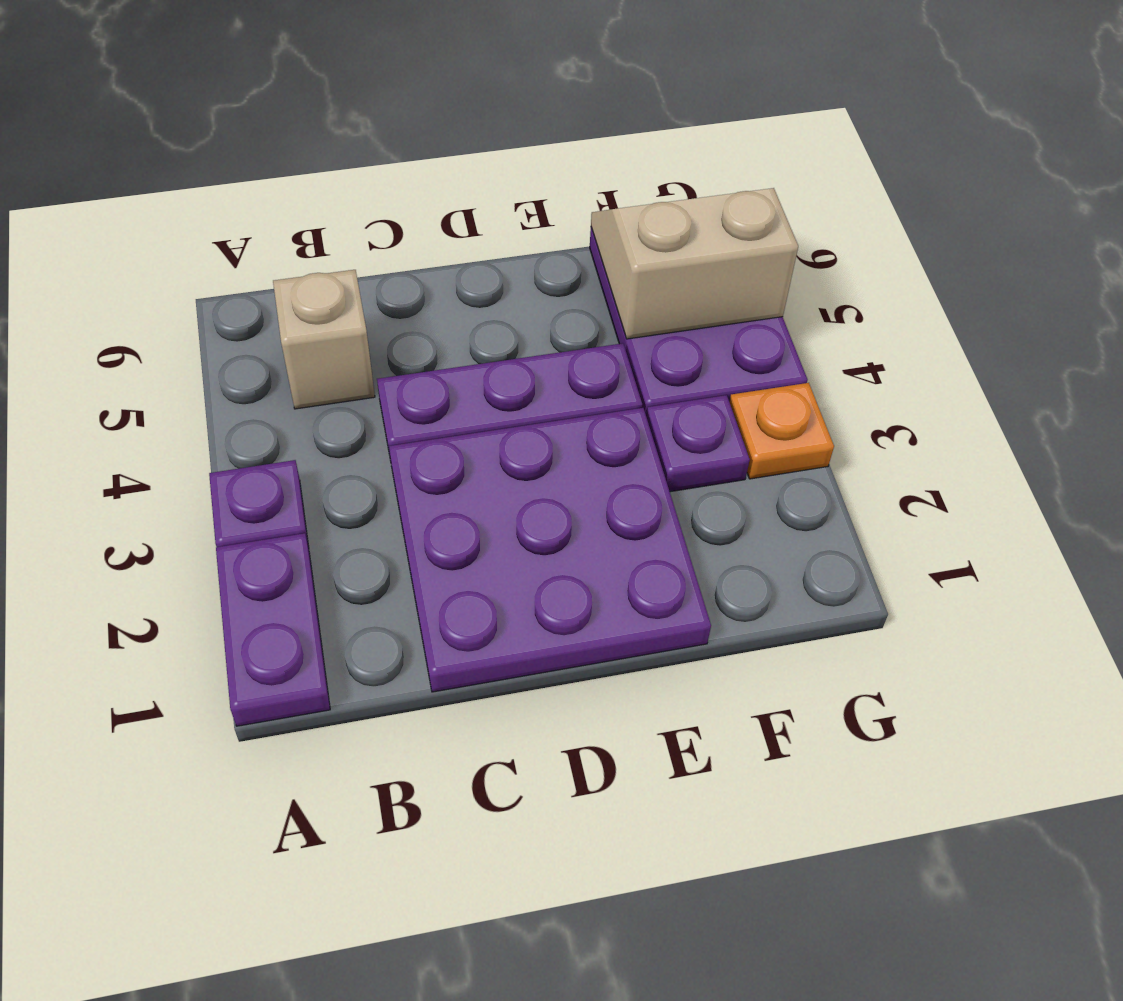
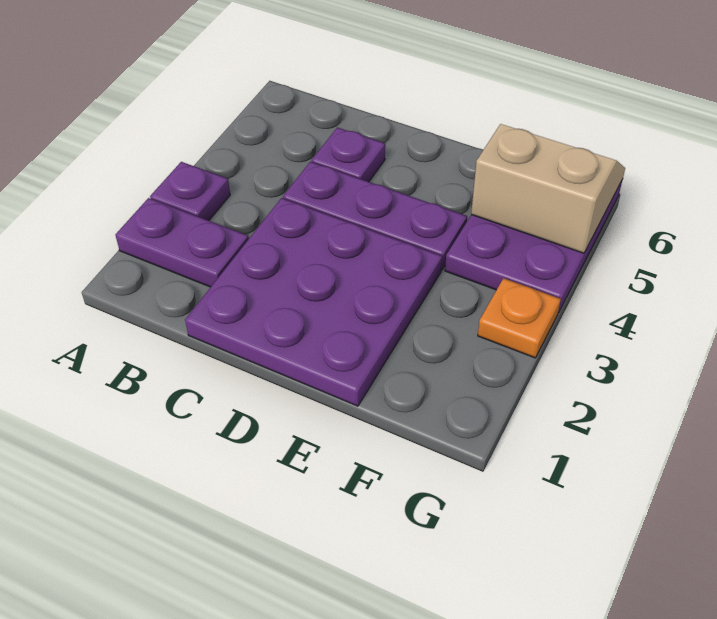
purple plate A1:A2 level 1 -> purple plate A2:B2 level 1
tan brick B5 level 1 -> none
purple plate F3 level 1 -> purple plate C5 level 1

